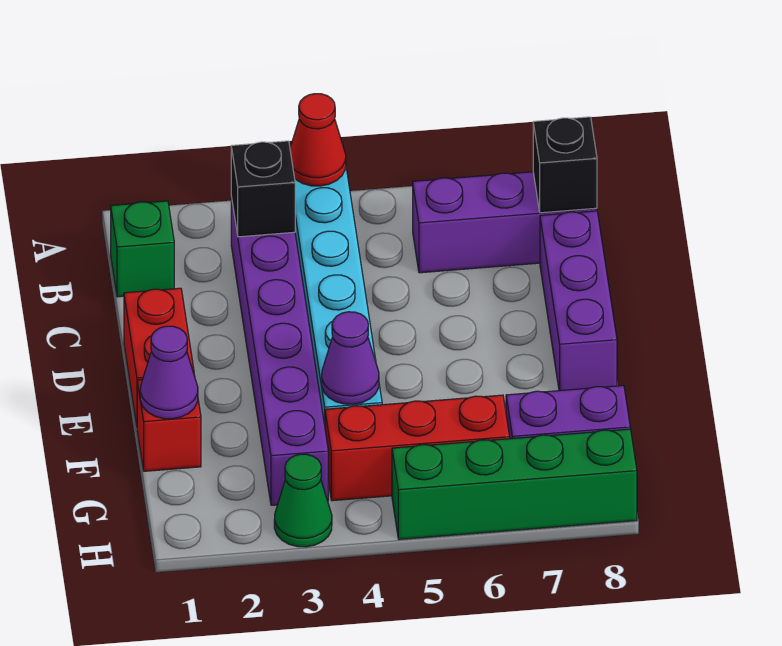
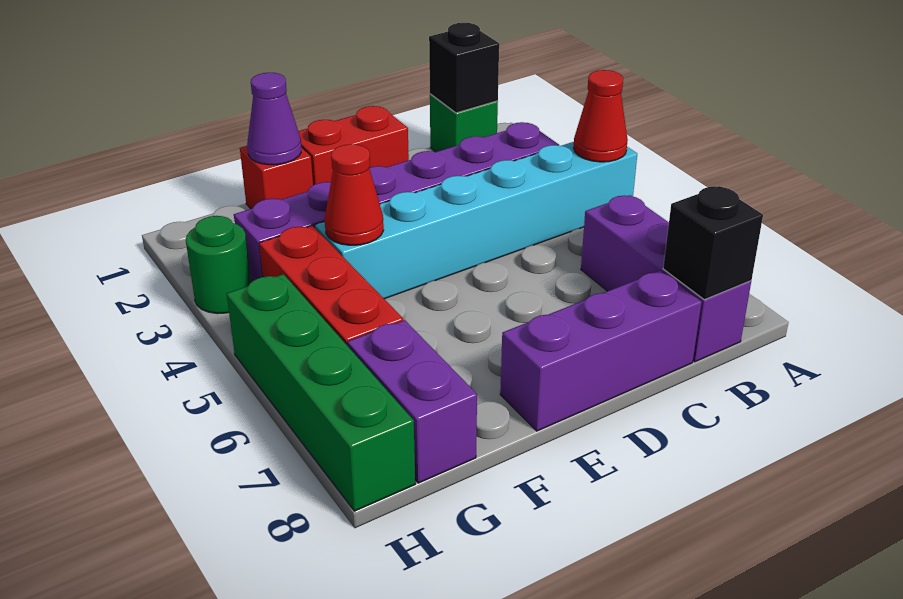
black brick B3 level 2 -> black brick B1 level 2
purple cone F4 level 2 -> red cone F4 level 2
green cone H3 level 1 -> green round brick H3 level 1

